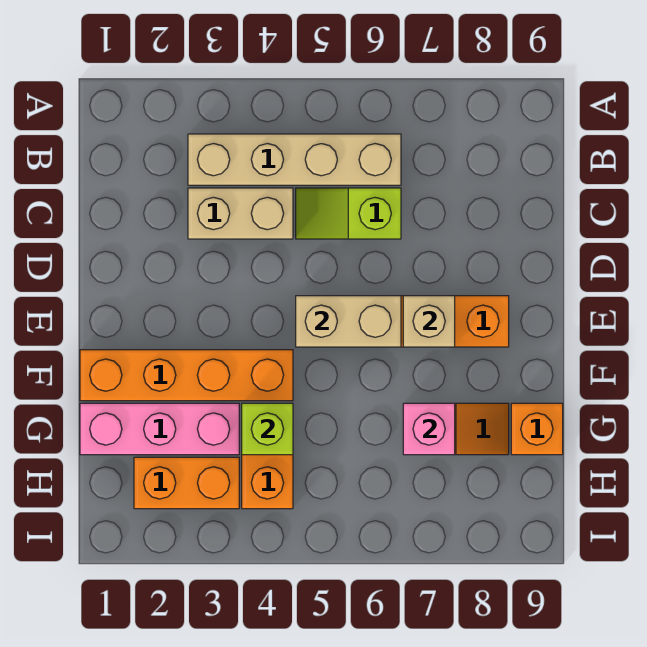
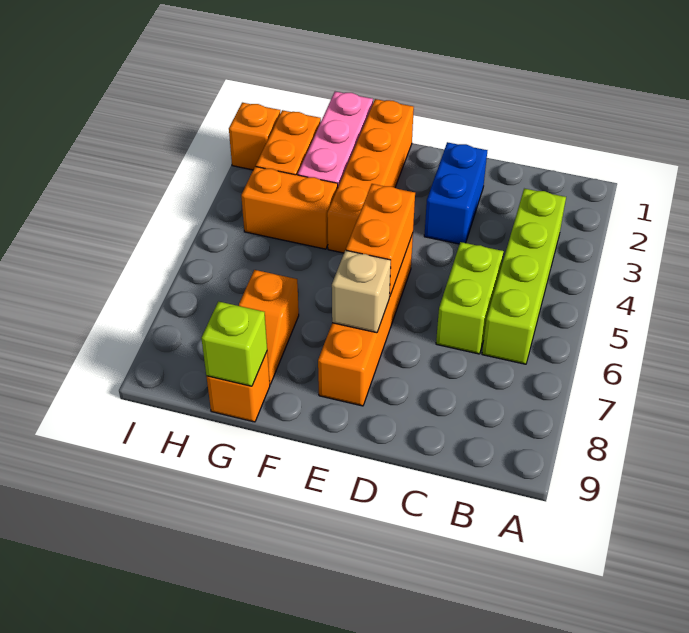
tan brick B3:B6 level 1 -> lime brick B3:B6 level 1
tan brick C3:C4 level 1 -> none
lime slope C5:C6 level 1 top 6 -> lime brick C5:C6 level 1
none -> blue brick D2:D3 level 1
tan brick E5:E6 level 2 -> orange brick E5:E6 level 2
lime brick G4 level 2 -> lime brick G9 level 2
pink brick G7 level 2 -> none
none -> orange brick I2 level 1

